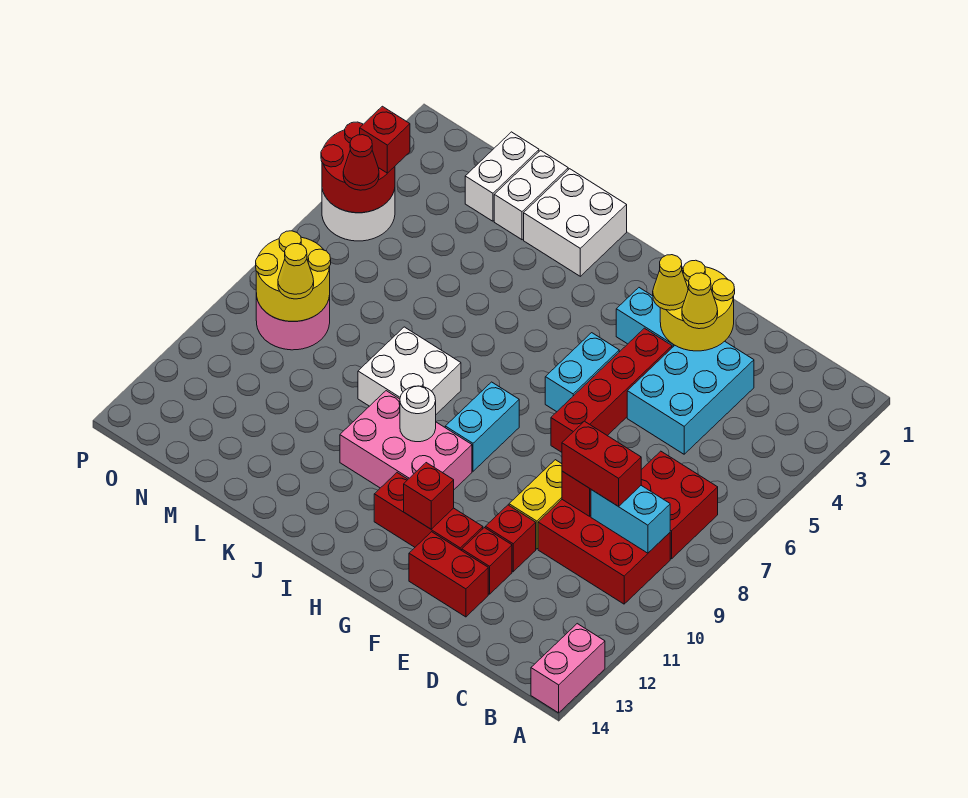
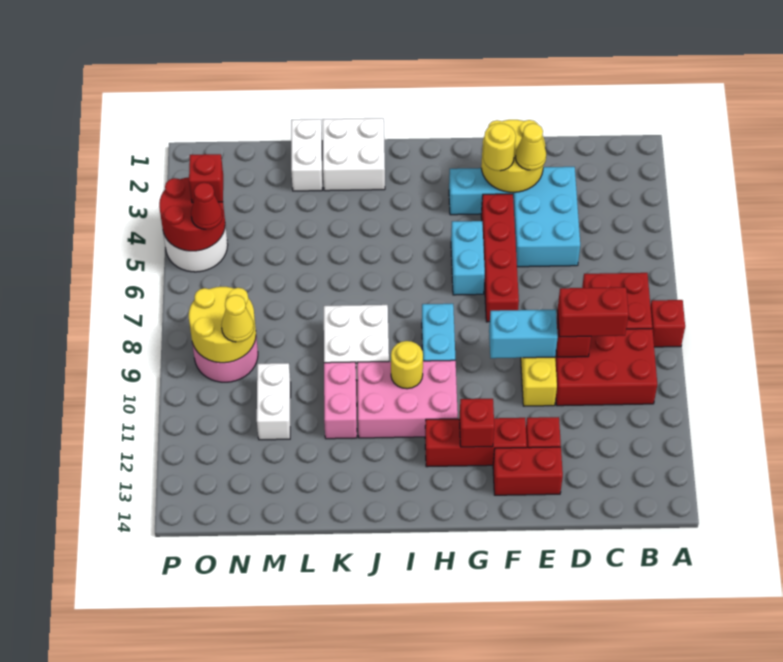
pink brick A13:A14 level 1 -> pink brick K10:K11 level 1
cyan brick B9:C9 level 2 -> cyan brick E9:F9 level 2
red brick E11 level 1 -> red brick A8 level 1
yellow cone F3 level 3 -> yellow round brick F3 level 3
white round brick I10 level 2 -> yellow round brick I10 level 2
white brick M1:M2 level 1 -> white brick M10:M11 level 1

